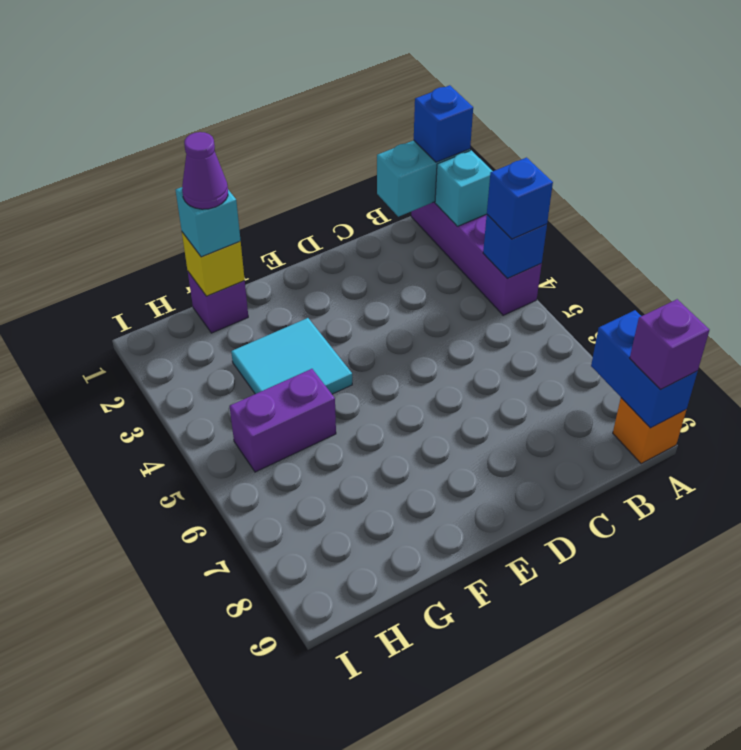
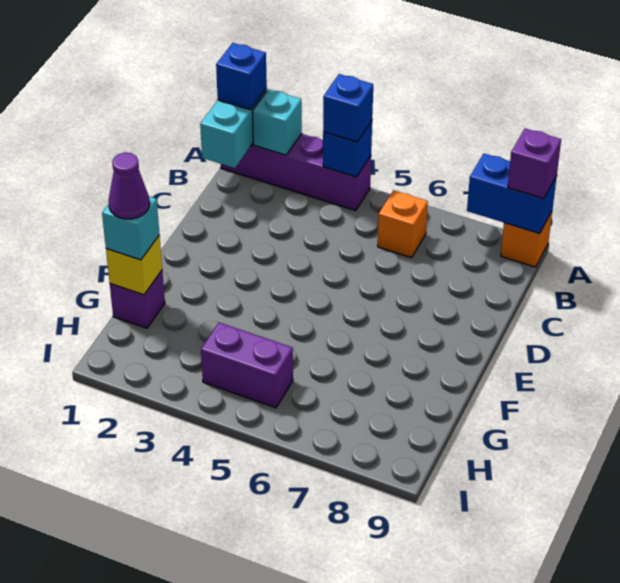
none -> orange brick B6 level 1
cyan tile F3:G4 level 1 -> none
purple brick G5:H5 level 1 -> purple brick H4:H5 level 1

